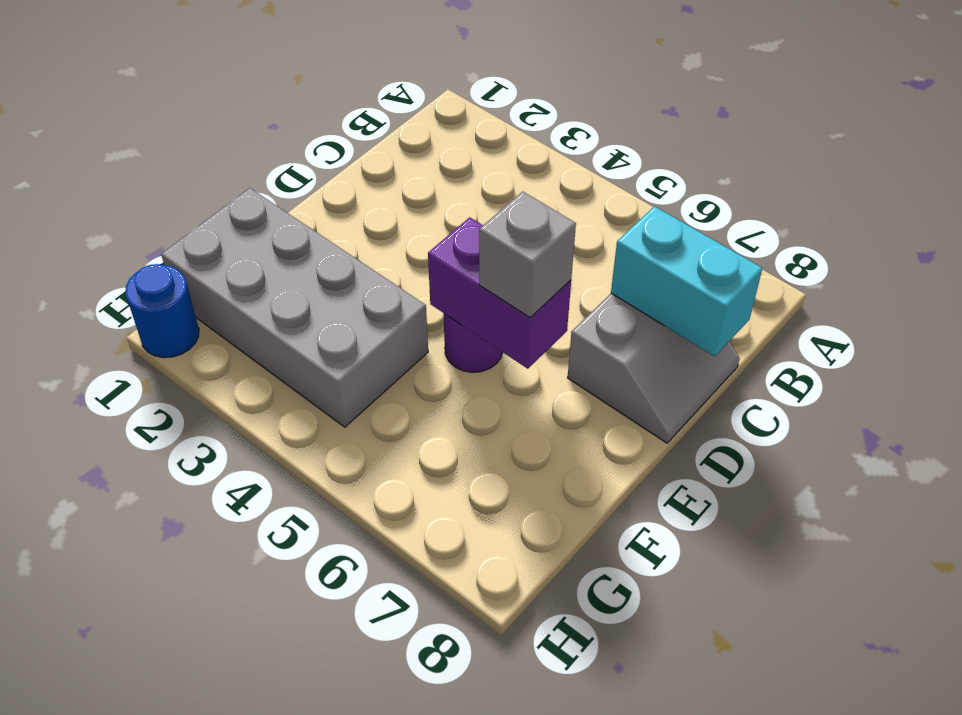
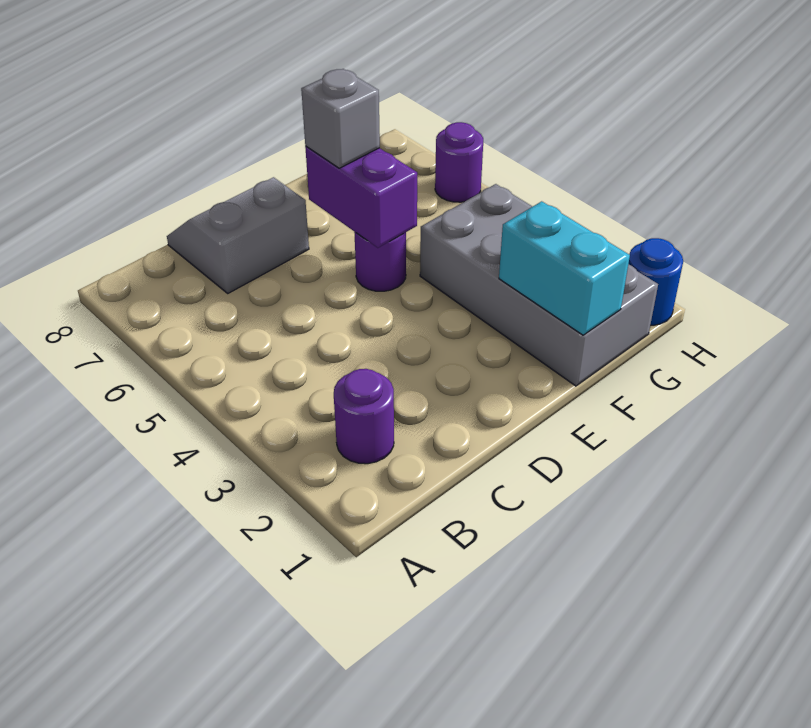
none -> purple round brick B2 level 1
cyan brick C7:C8 level 2 -> cyan brick F1:F2 level 2
none -> purple round brick H6 level 1

